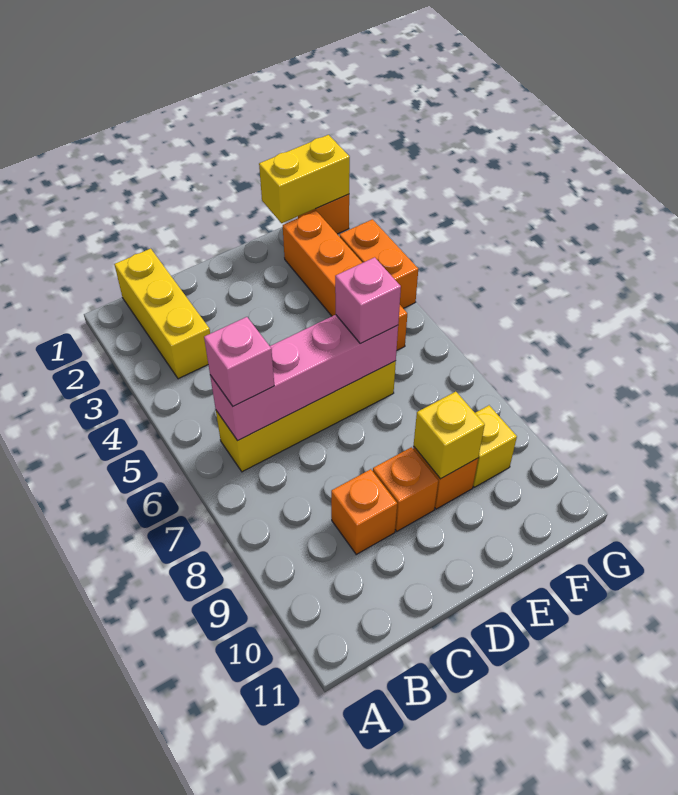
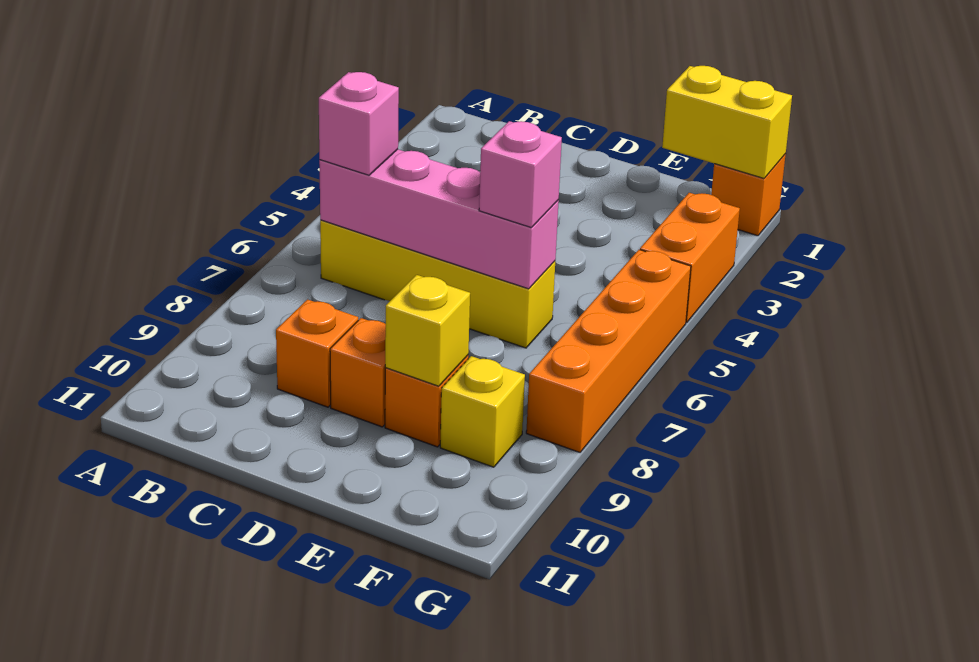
yellow brick B1:B3 level 1 -> none
orange brick F2:F5 level 1 -> orange brick G5:G8 level 1

